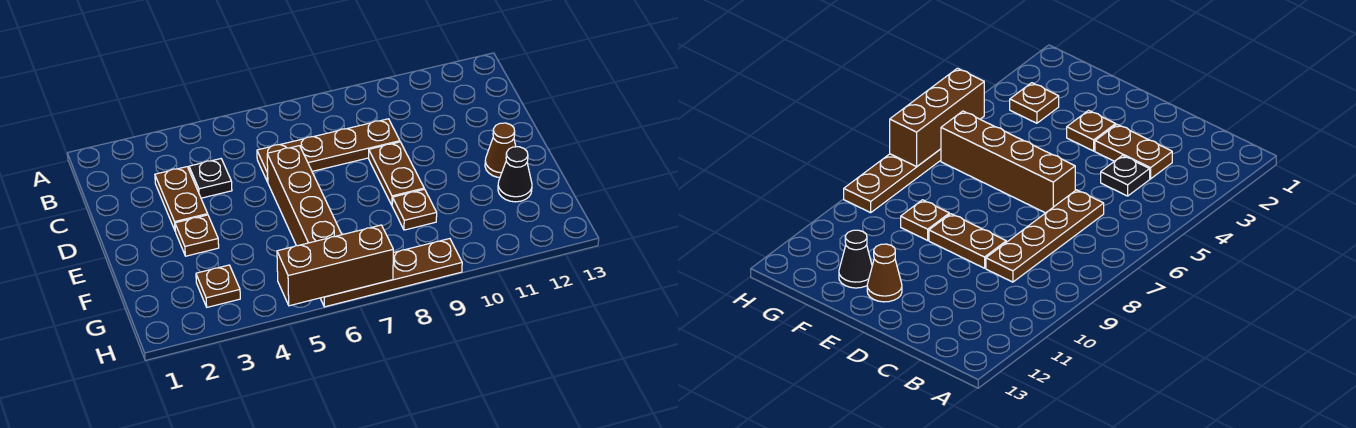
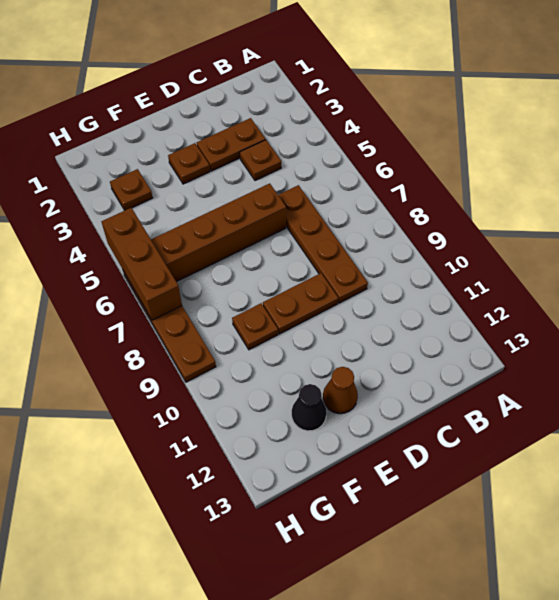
black plate C4 level 1 -> brown plate C4 level 1

